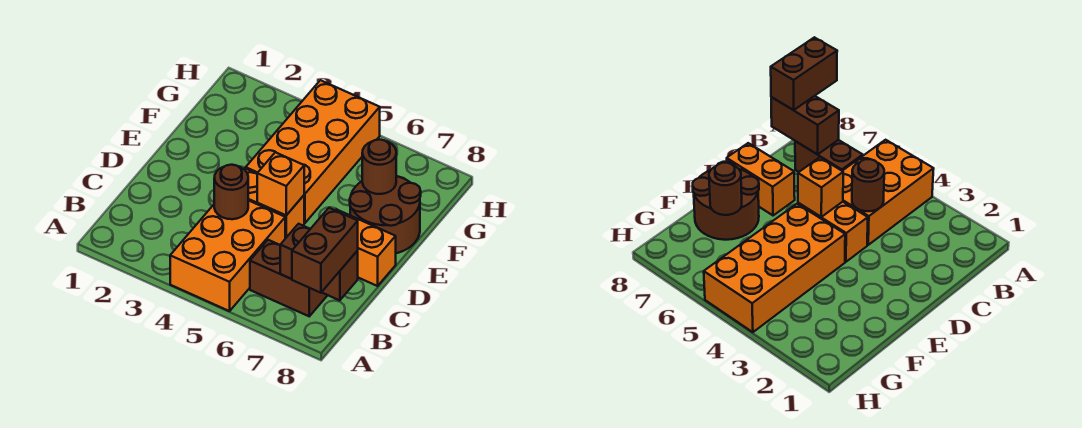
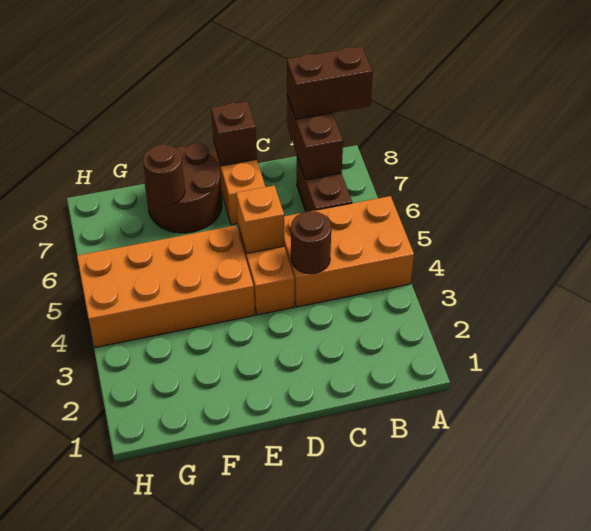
none -> brown brick D8 level 2

